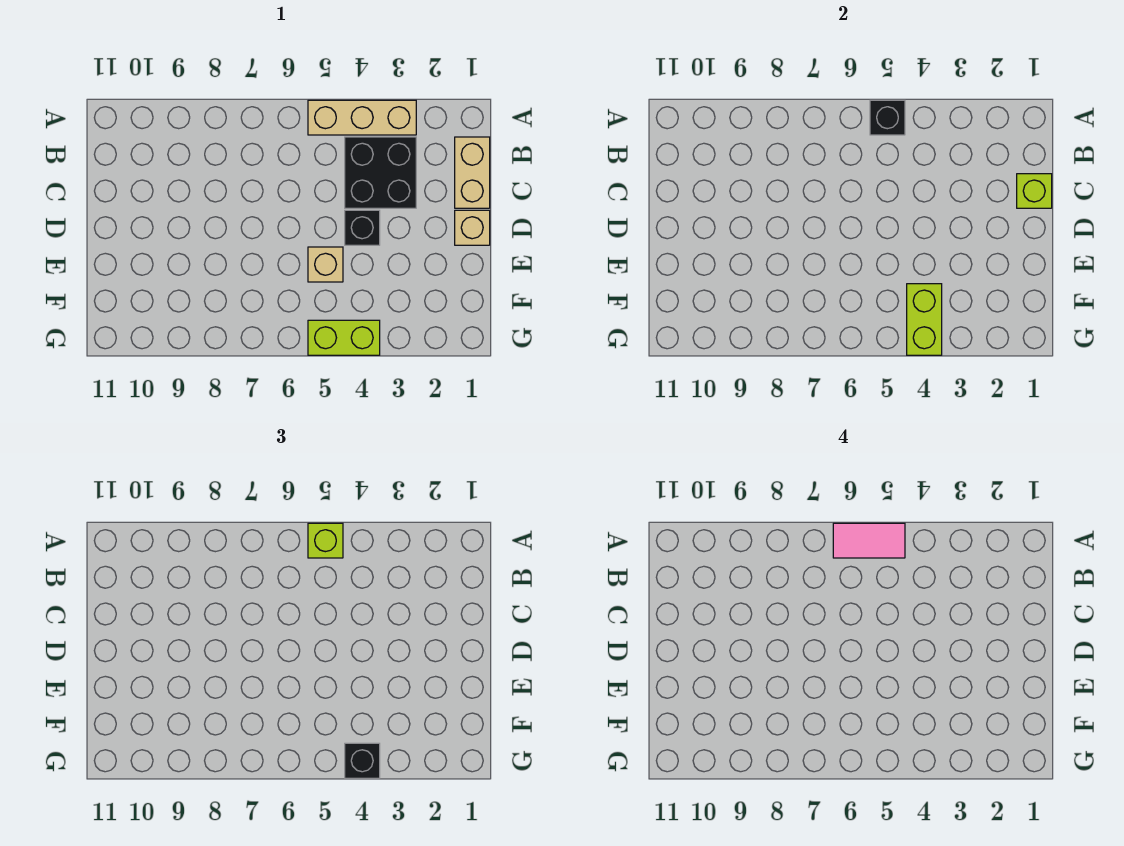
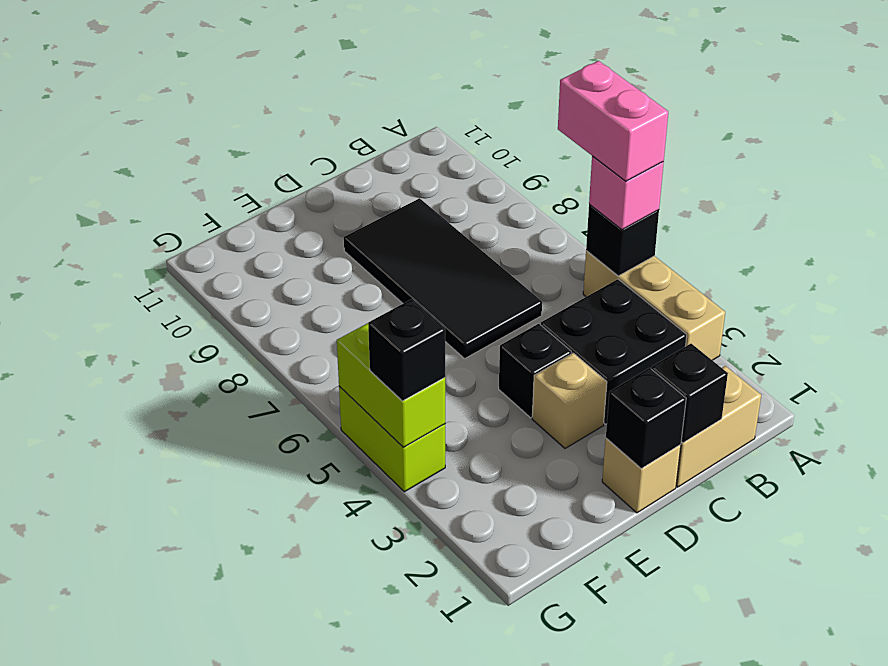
lime brick A5 level 3 -> pink brick A5 level 3
pink tile A5:A6 level 4 -> pink brick A5:A6 level 4
lime brick C1 level 2 -> black brick C1 level 2
none -> black tile C6:D9 level 1
none -> black brick D1 level 2
tan brick E5 level 1 -> tan brick D3 level 1
lime brick F4:G4 level 2 -> lime brick G4:G5 level 2

